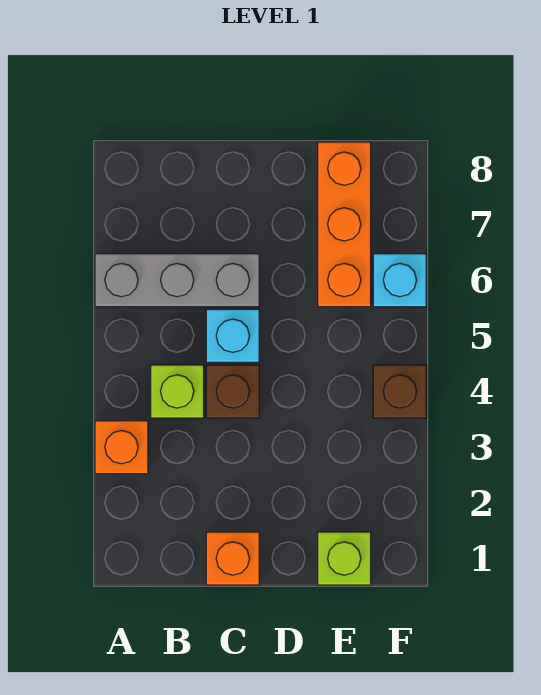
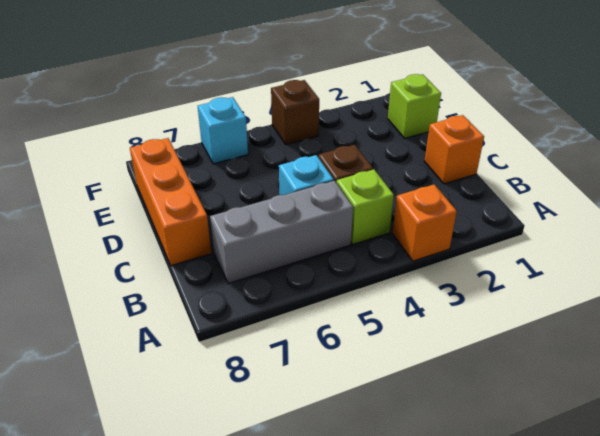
grey brick A6:C6 level 1 -> grey brick B5:B7 level 1
orange brick E6:E8 level 1 -> orange brick C8:E8 level 1

